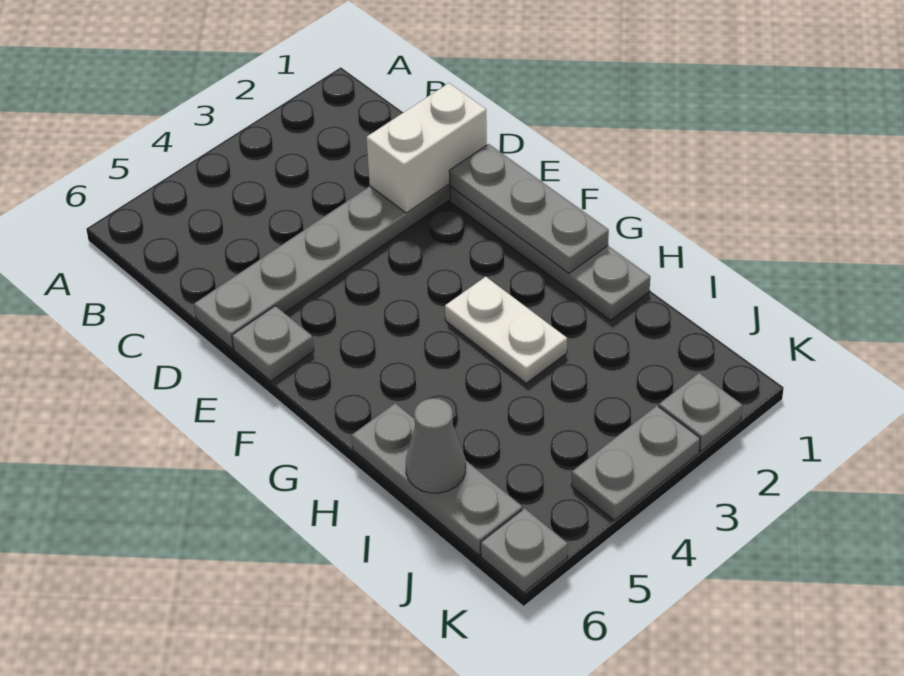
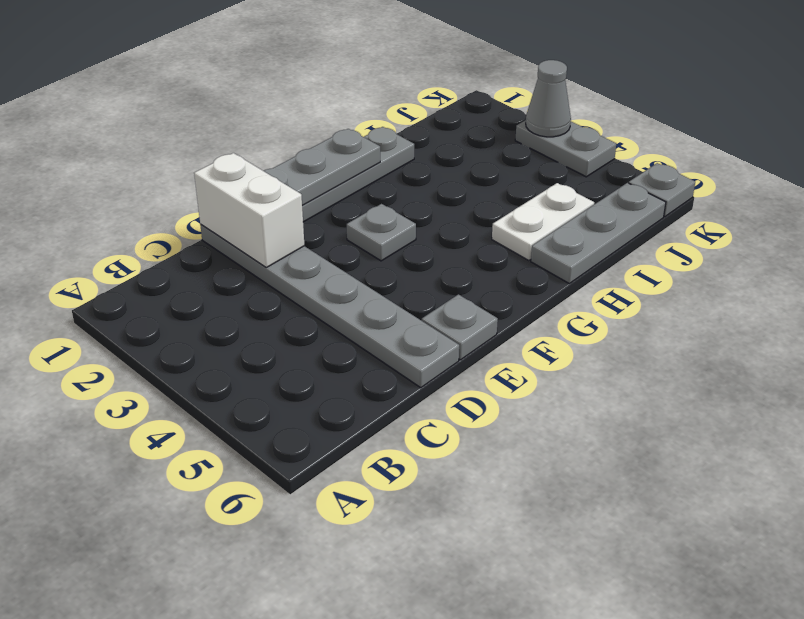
white plate G3:H3 level 1 -> white plate H5:I5 level 1
grey cone I6 level 2 -> grey cone K3 level 2
grey plate K2 level 1 -> grey plate F3 level 1

